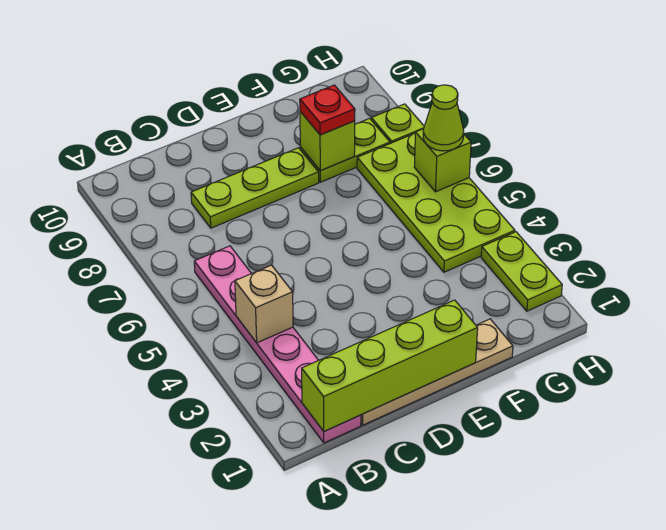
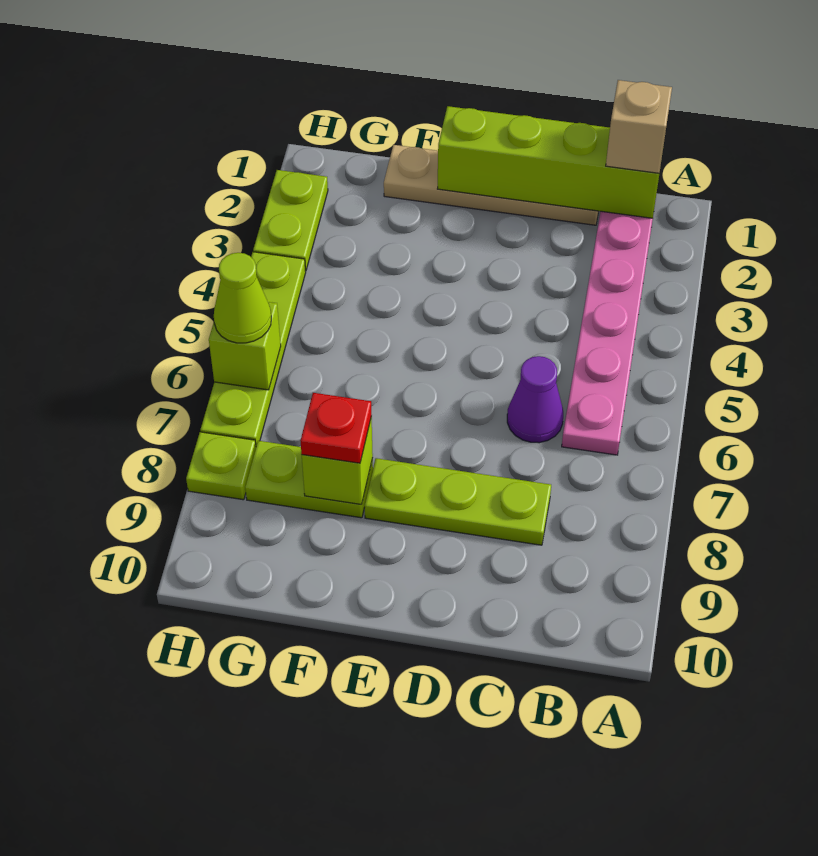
tan brick B4 level 2 -> tan brick B1 level 3
none -> purple cone C6 level 1
lime plate G4:H7 level 1 -> lime plate H4:H7 level 1

